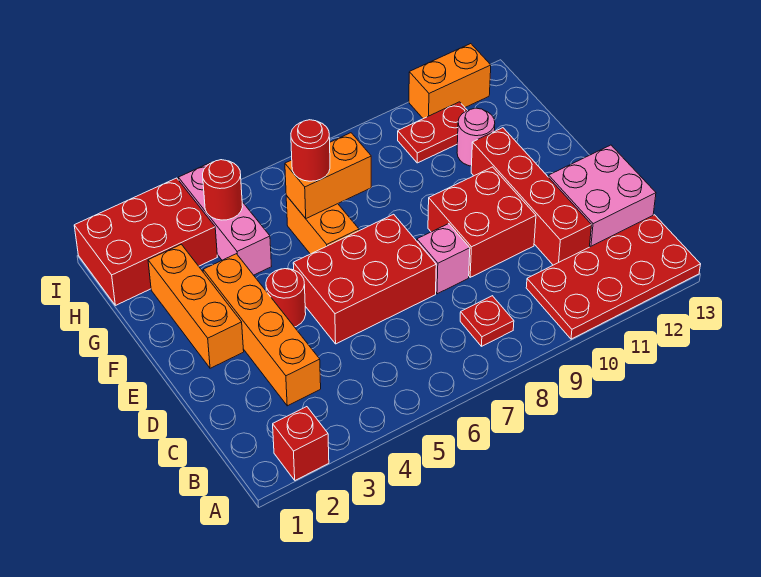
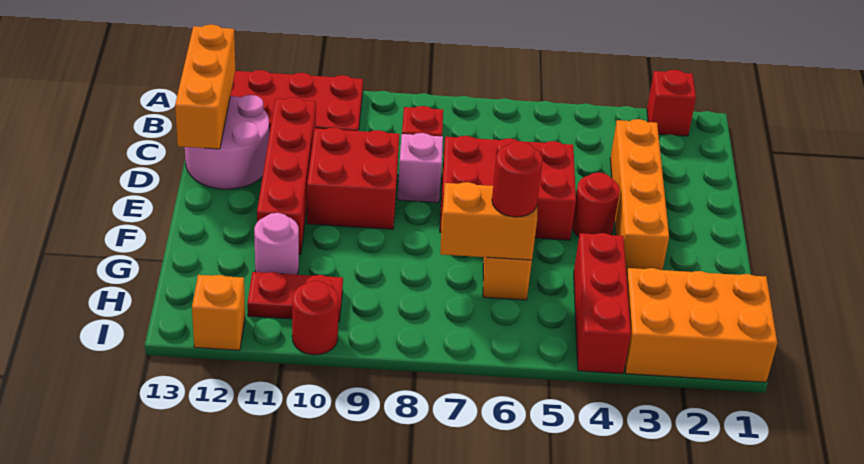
pink brick C12:D13 level 1 -> pink round brick C12:D13 level 1
orange brick E2:G2 level 1 -> orange brick B13:D13 level 2
pink brick G4:I4 level 1 -> red brick G4:I4 level 1
red brick H1:I3 level 1 -> orange brick H1:I3 level 1
red round brick H4 level 2 -> red round brick I10 level 1
orange brick I11:I12 level 1 -> orange brick I12 level 1

